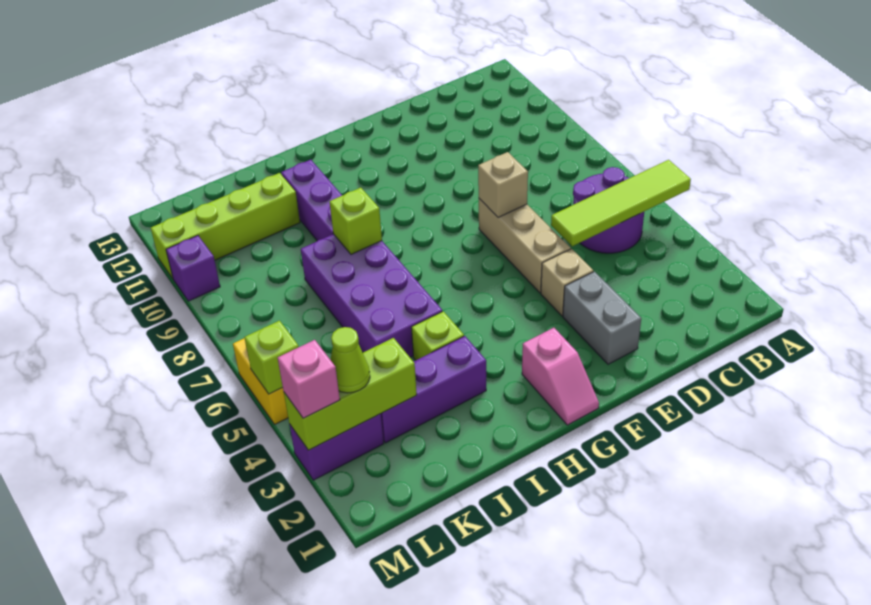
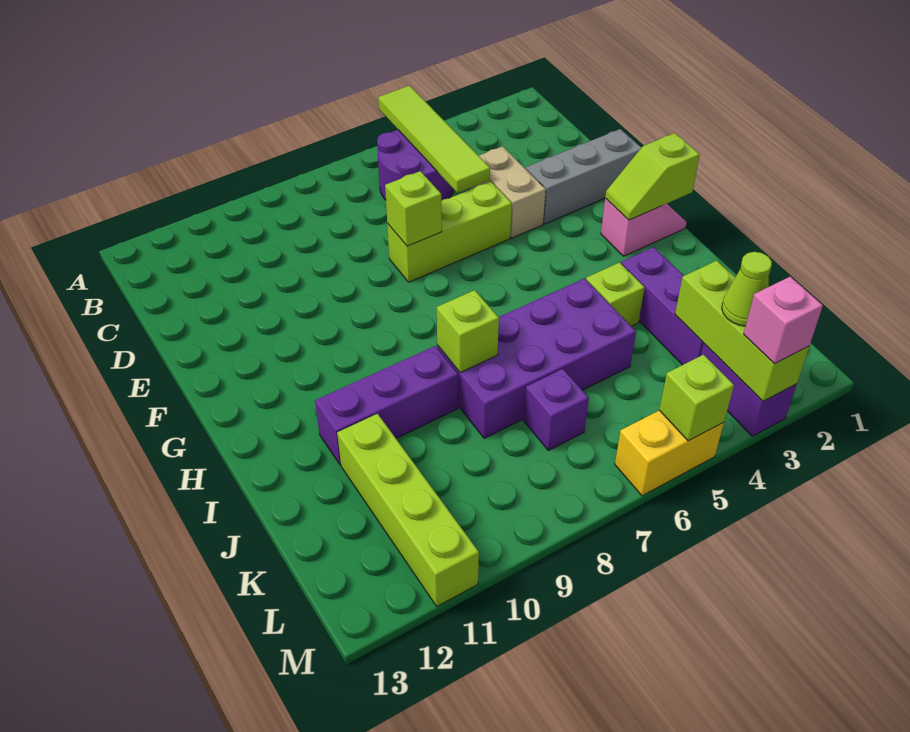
grey brick E2:E3 level 1 -> grey brick E1:E3 level 1
tan brick E4 level 1 -> tan brick D4:E4 level 1
tan brick E5:E7 level 1 -> lime brick E5:E7 level 1
tan brick E7 level 2 -> lime brick E7 level 2
none -> lime slope G1:G2 level 2 top 1
purple brick M10 level 1 -> purple brick K7 level 1

